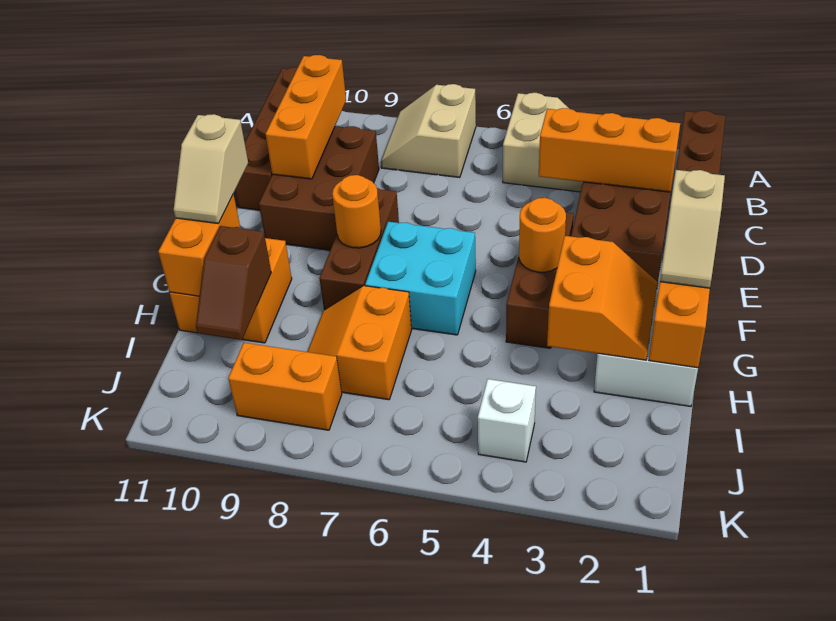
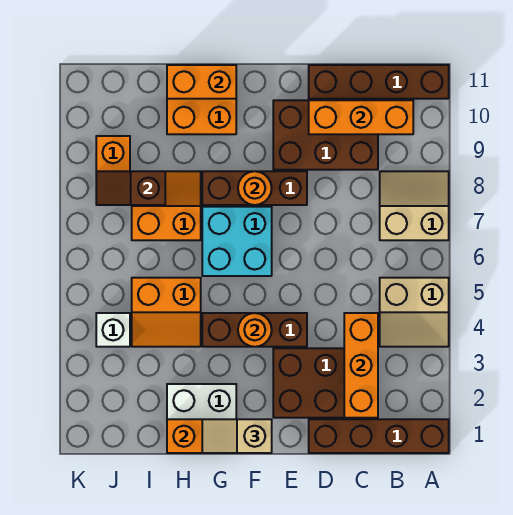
tan slope F11:G11 level 3 top F -> none
orange slope G2:H3 level 2 top 3 -> orange slope H4:I5 level 1 top 5
brown slope H10:I10 level 2 top H -> brown slope I8:J8 level 2 top I

